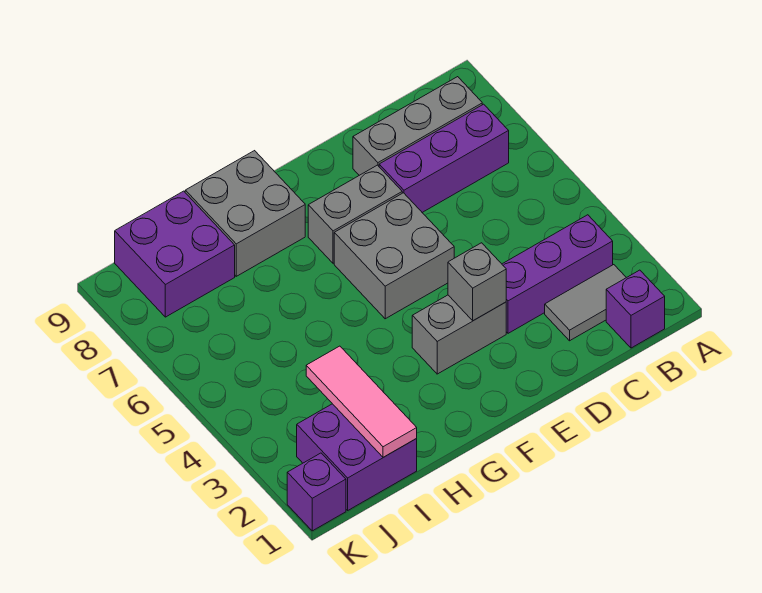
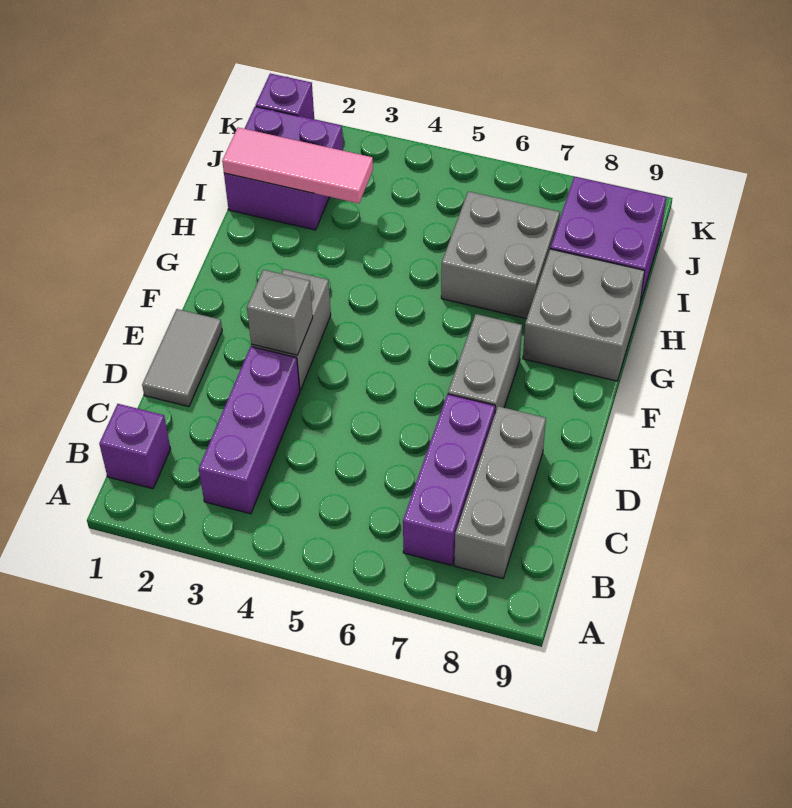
grey tile B2:C2 level 1 -> grey tile D1:E1 level 1
grey brick E5:F6 level 1 -> grey brick H6:I7 level 1

